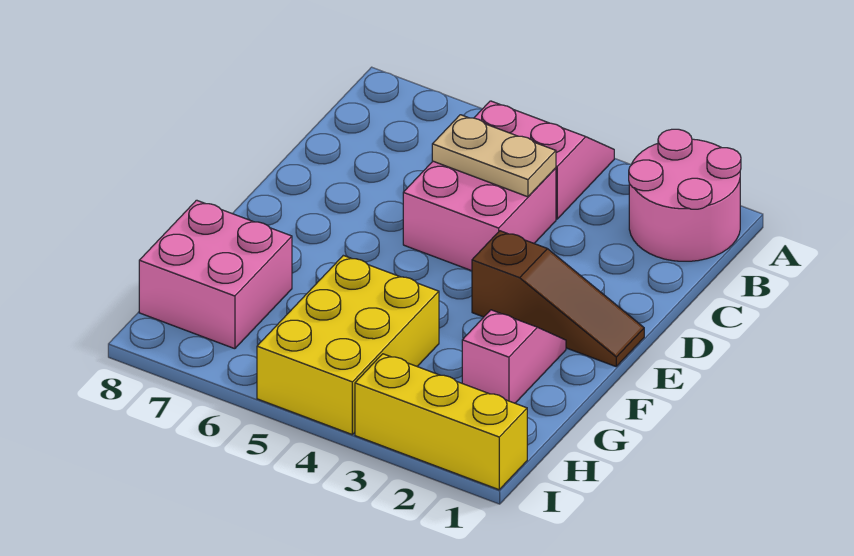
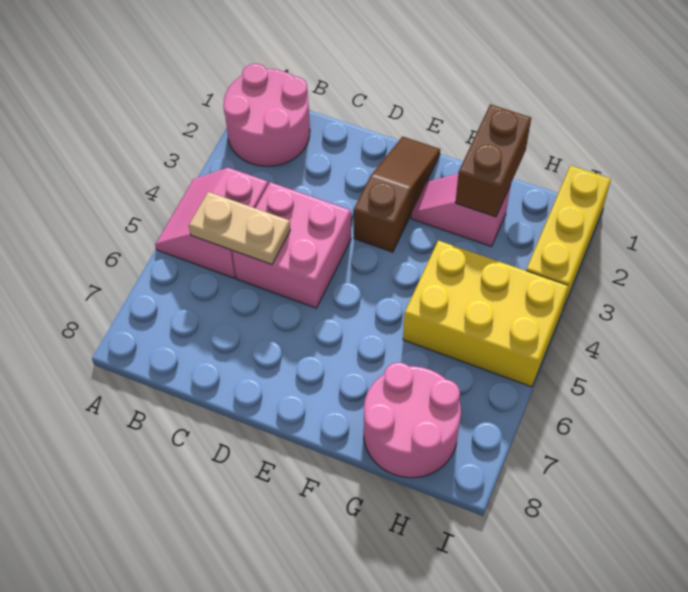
tan plate C4:C5 level 2 -> tan plate B5:C5 level 2
none -> brown brick G1:G2 level 2
pink brick G7:H8 level 1 -> pink round brick G7:H8 level 1

